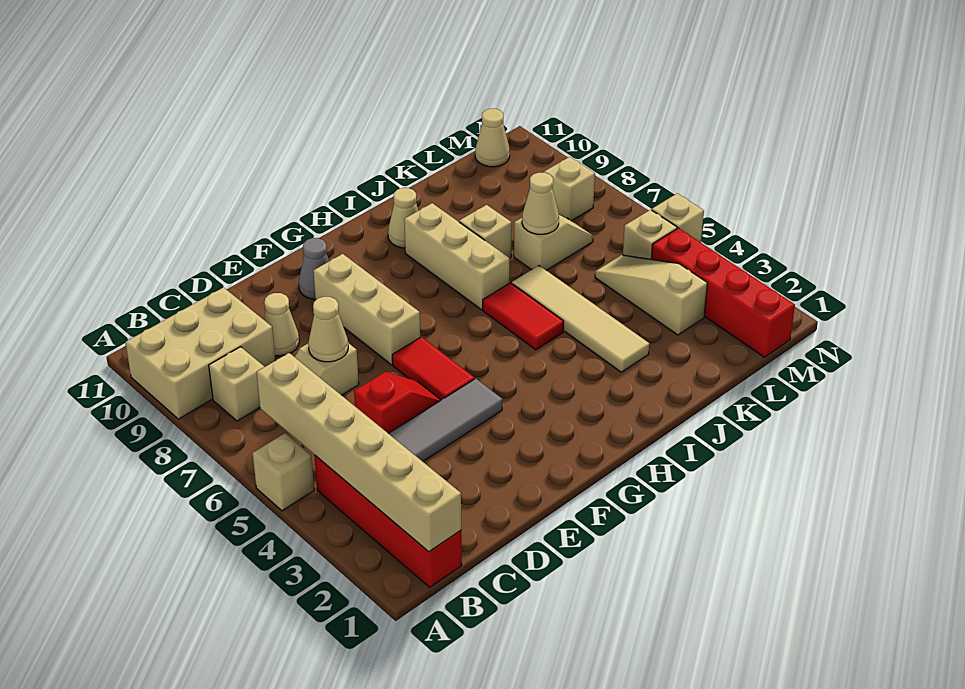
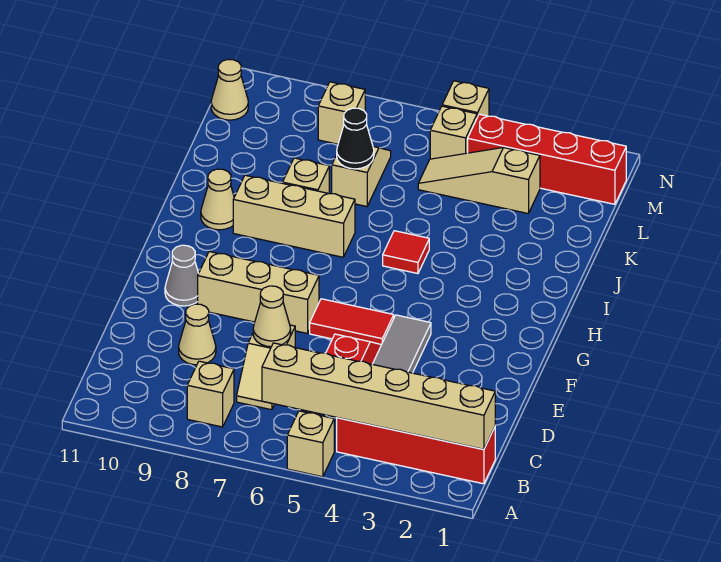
tan brick A9:C10 level 1 -> none
red tile I5:I6 level 1 -> red tile I5 level 1
tan tile J3:J6 level 1 -> none
tan cone K7 level 2 -> black cone K7 level 2

